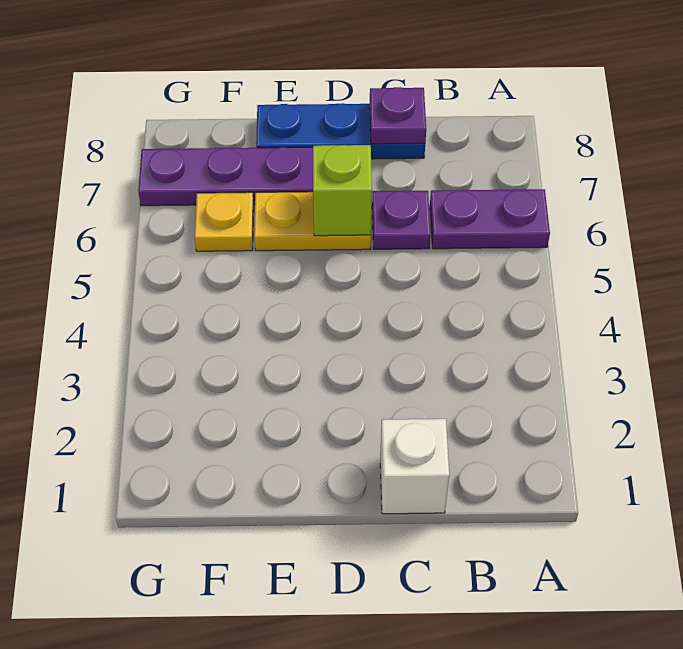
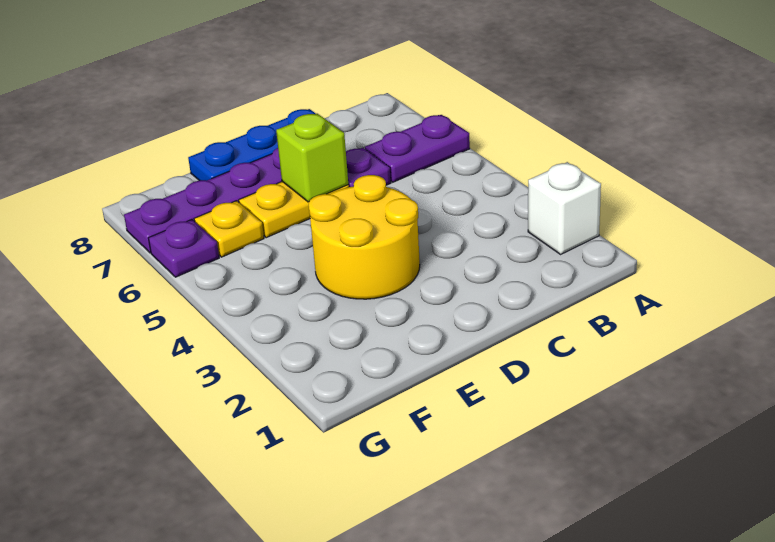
white brick C1 level 1 -> white brick A2 level 1
purple plate C8 level 2 -> purple plate G6 level 1
none -> yellow round brick D3:E4 level 1

